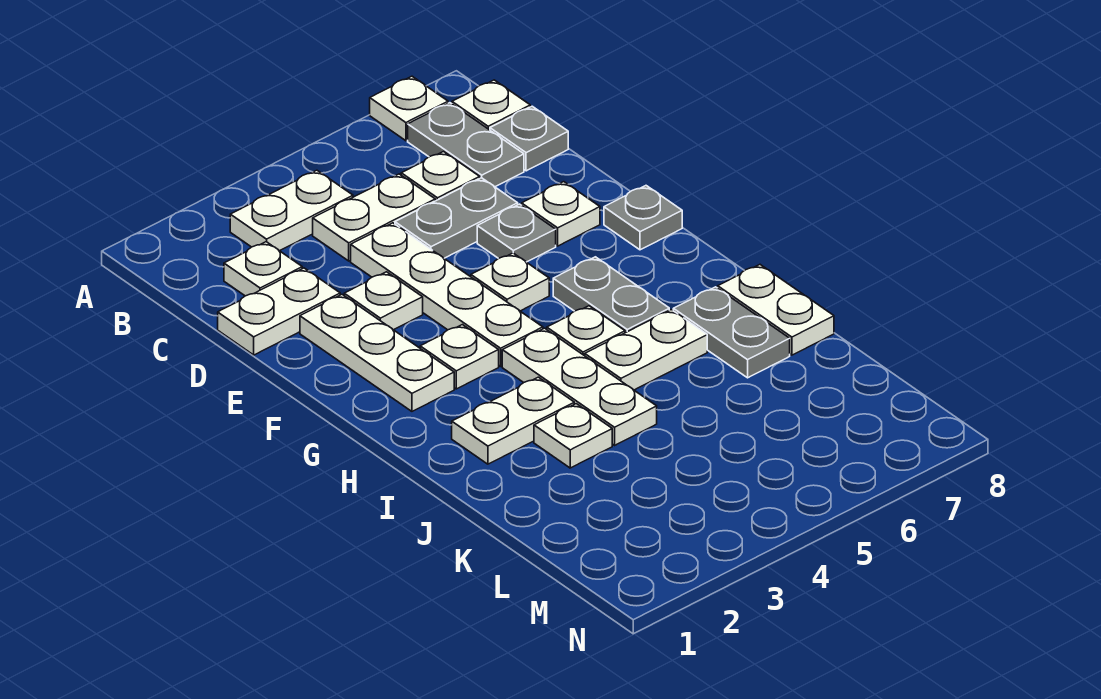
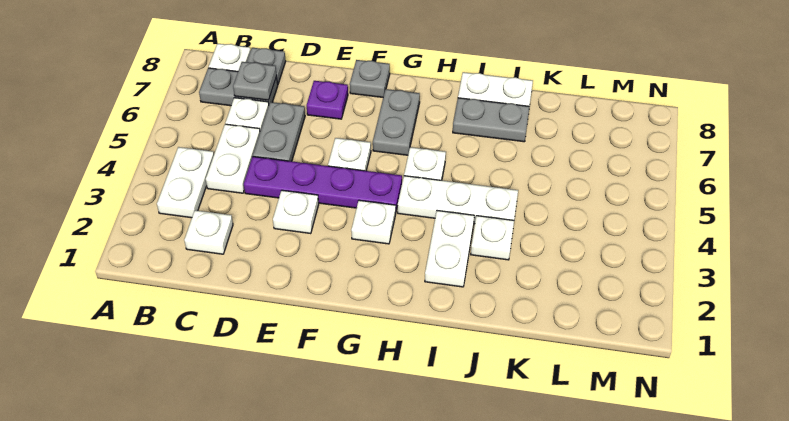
white plate A7 level 1 -> none
white plate D1:D2 level 1 -> none
white plate D4:G4 level 1 -> purple plate D4:G4 level 1
white plate E2:G2 level 1 -> none
grey plate E6 level 1 -> grey plate C7 level 2
white plate E7 level 1 -> purple plate E7 level 1
grey plate G6:H6 level 1 -> grey plate G6:G7 level 1
white plate I5:I6 level 1 -> none

